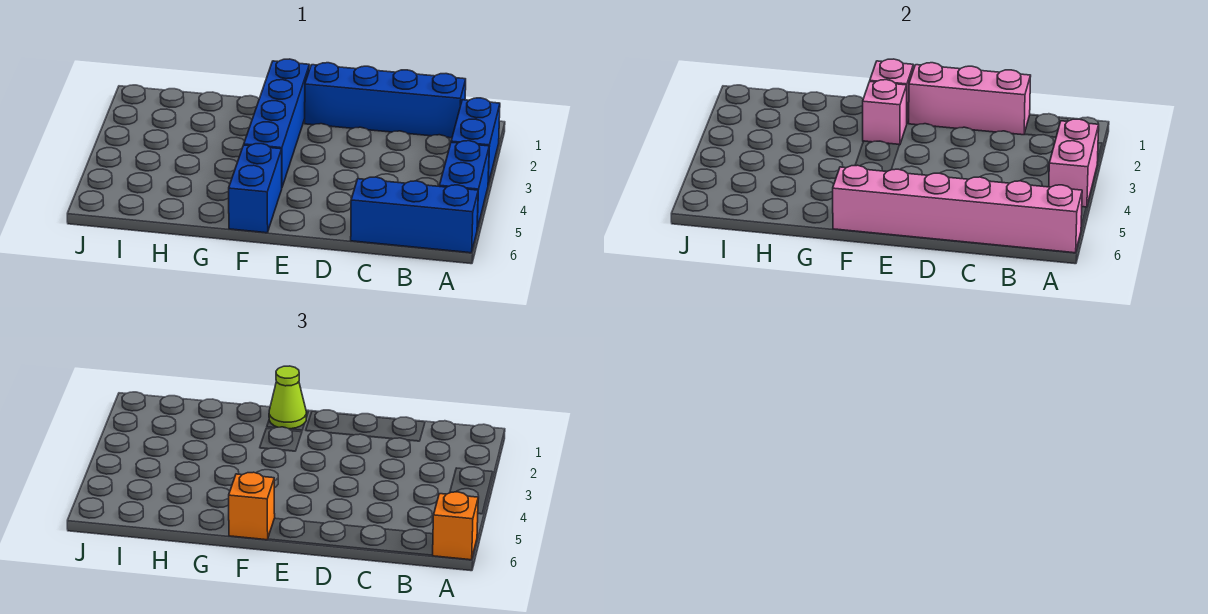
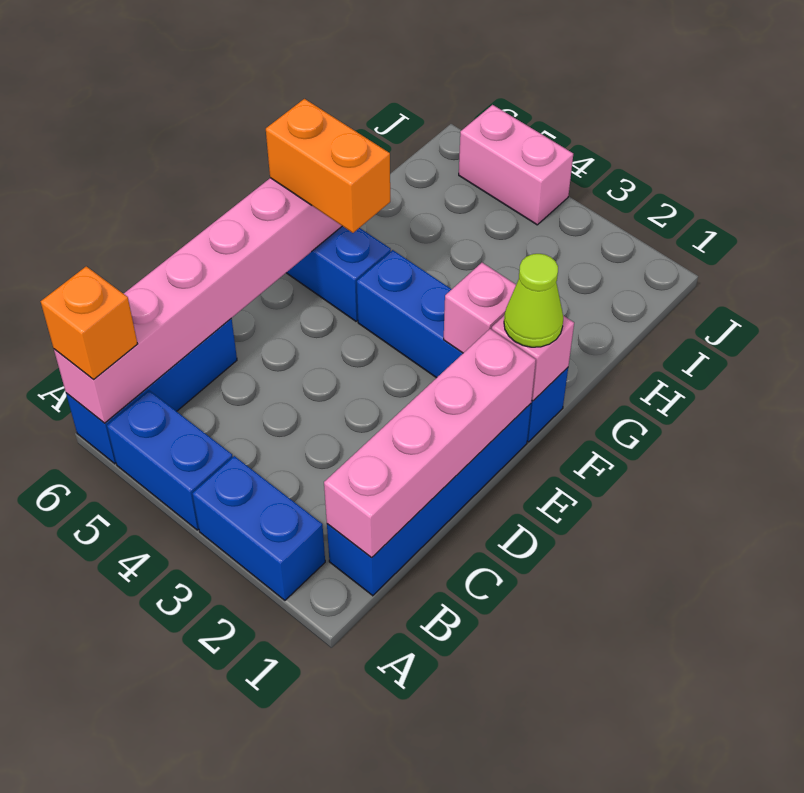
pink brick A3:A4 level 2 -> pink brick J4:J5 level 1
pink brick C1:E1 level 2 -> pink brick B1:E1 level 2
orange brick F6 level 3 -> orange brick F5:F6 level 3

